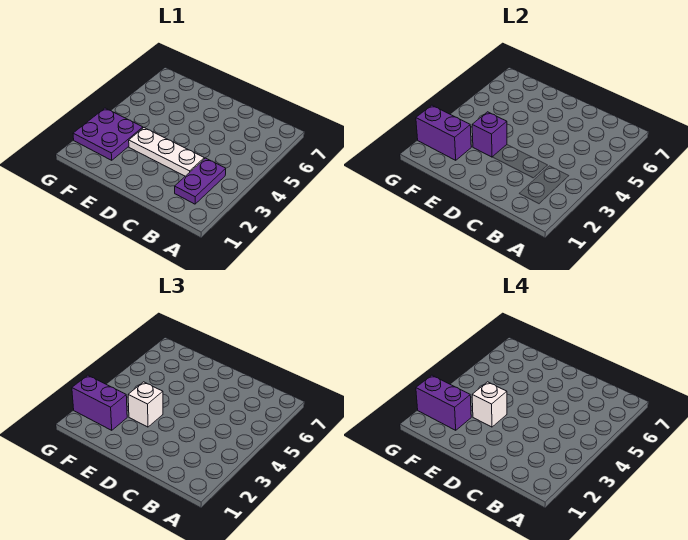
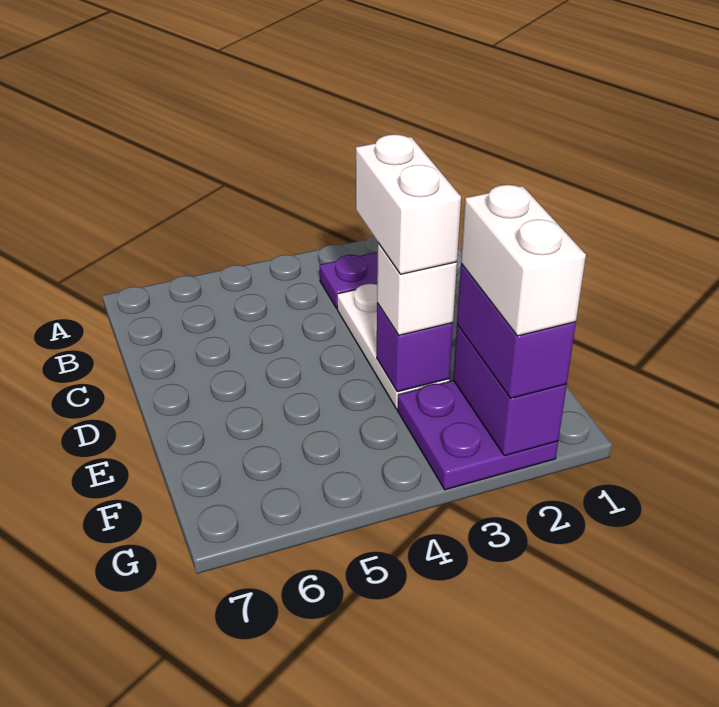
white brick E3 level 4 -> white brick D3:E3 level 4
purple brick F2:G2 level 4 -> white brick F2:G2 level 4

